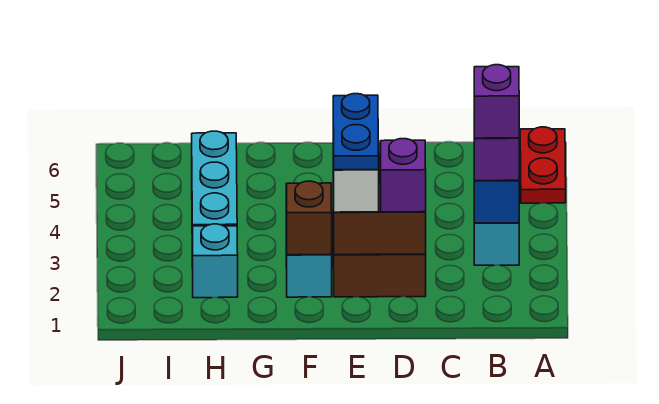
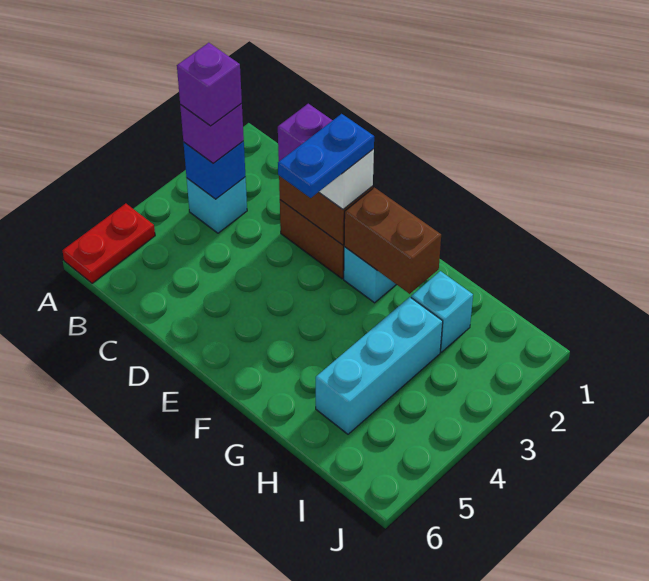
brown brick F2 level 2 -> brown brick F2:G2 level 2

